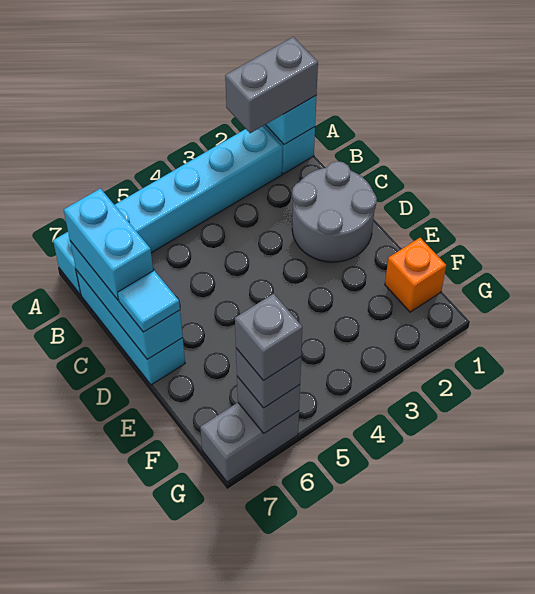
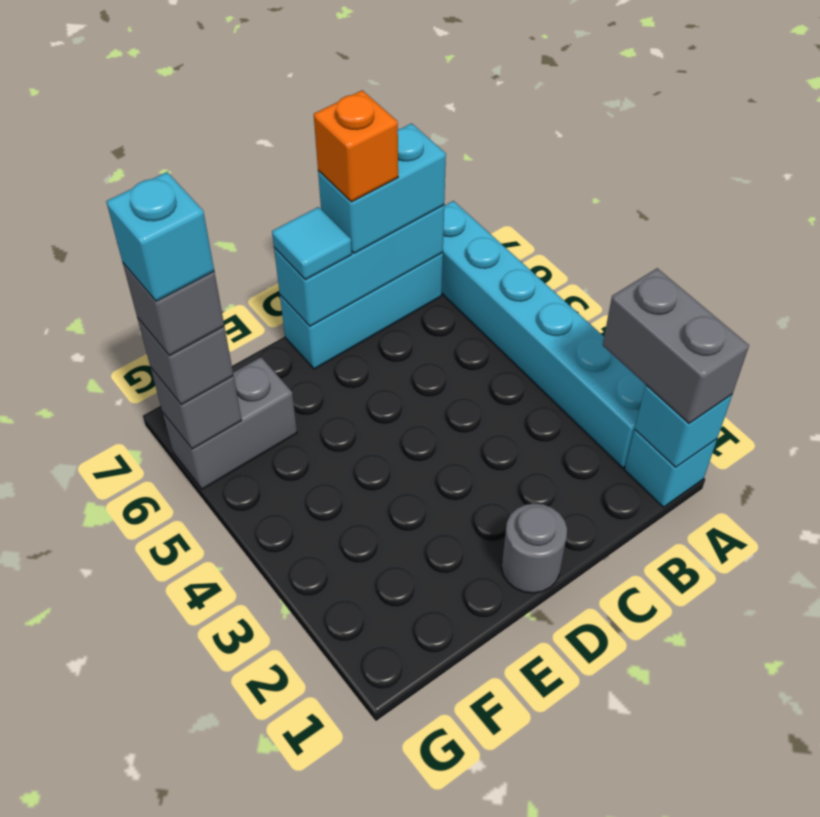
grey round brick C1:D2 level 1 -> grey round brick D1 level 1
orange brick F1 level 1 -> orange brick C7 level 4
grey brick G6:G7 level 1 -> grey brick F6:G6 level 1
none -> cyan brick G6 level 5

